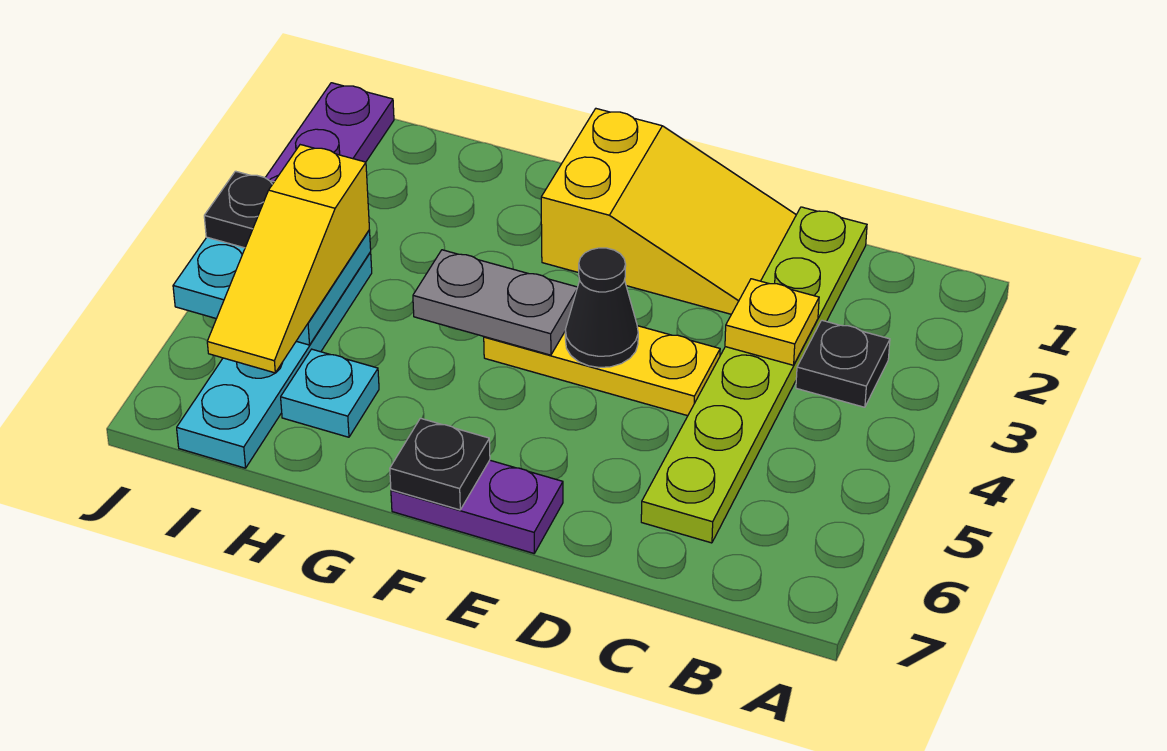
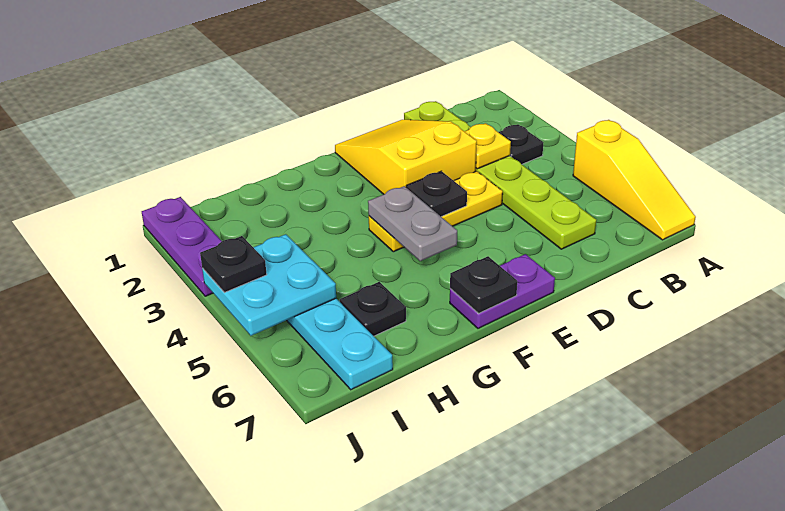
yellow slope D1:F2 level 1 top F -> yellow slope D1:E3 level 1 top 3
black cone E4 level 2 -> black plate E4 level 2
grey plate F4:G4 level 2 -> grey plate F4:F5 level 2
cyan plate H6 level 1 -> black plate H6 level 1
yellow slope I4:I6 level 3 top 4 -> yellow slope A5:A7 level 1 top 5

